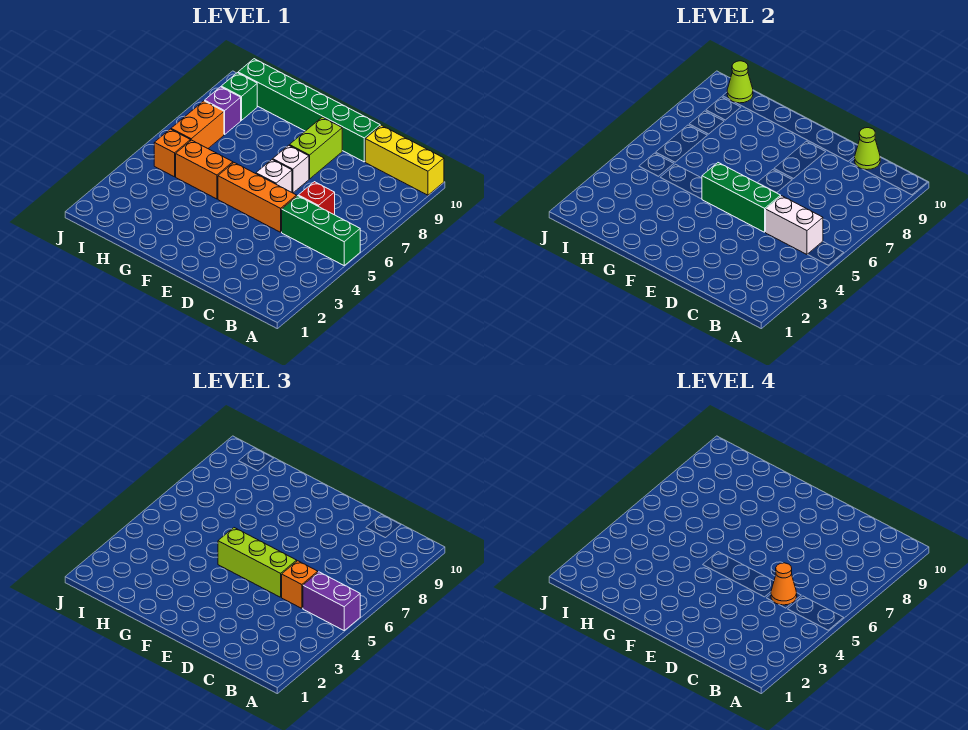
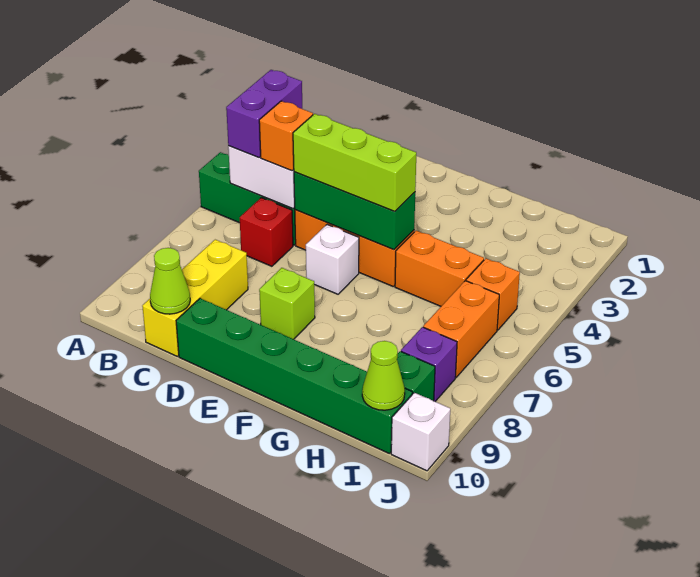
purple brick A5:B5 level 3 -> purple brick B4:B5 level 3
yellow brick A10:C10 level 1 -> yellow brick C8:C10 level 1
orange cone C5 level 4 -> none
white brick E7 level 1 -> white brick J10 level 1
lime brick E8:E9 level 1 -> lime brick E8 level 1

